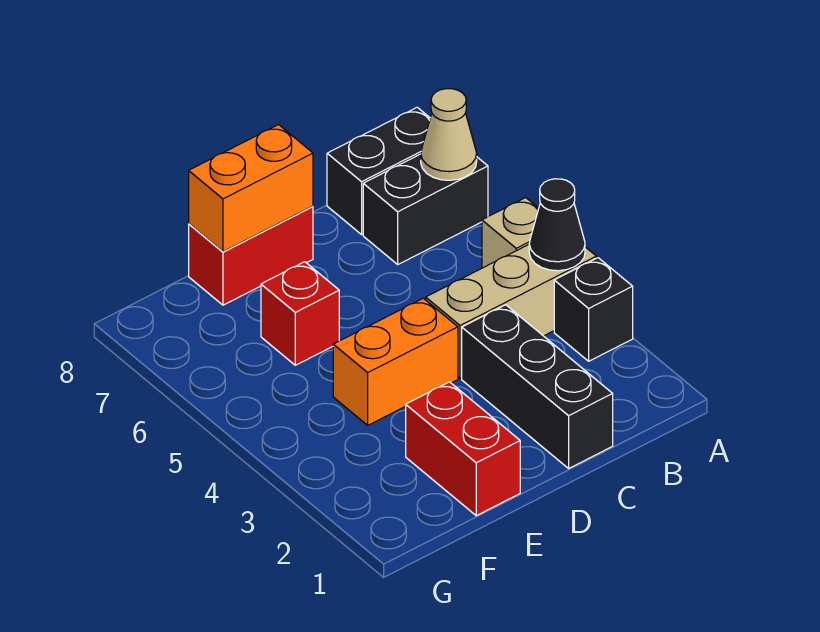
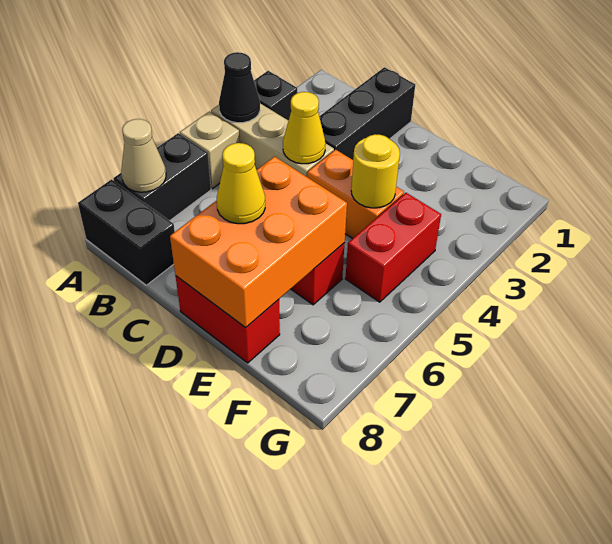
black brick A7:B7 level 1 -> black brick A6:A7 level 1
none -> yellow cone C4 level 2
none -> yellow cone D7 level 3
orange brick D8:E8 level 2 -> orange brick D6:E8 level 2
red brick E1:E2 level 1 -> red brick F4:F5 level 1
none -> yellow round brick E4 level 2

